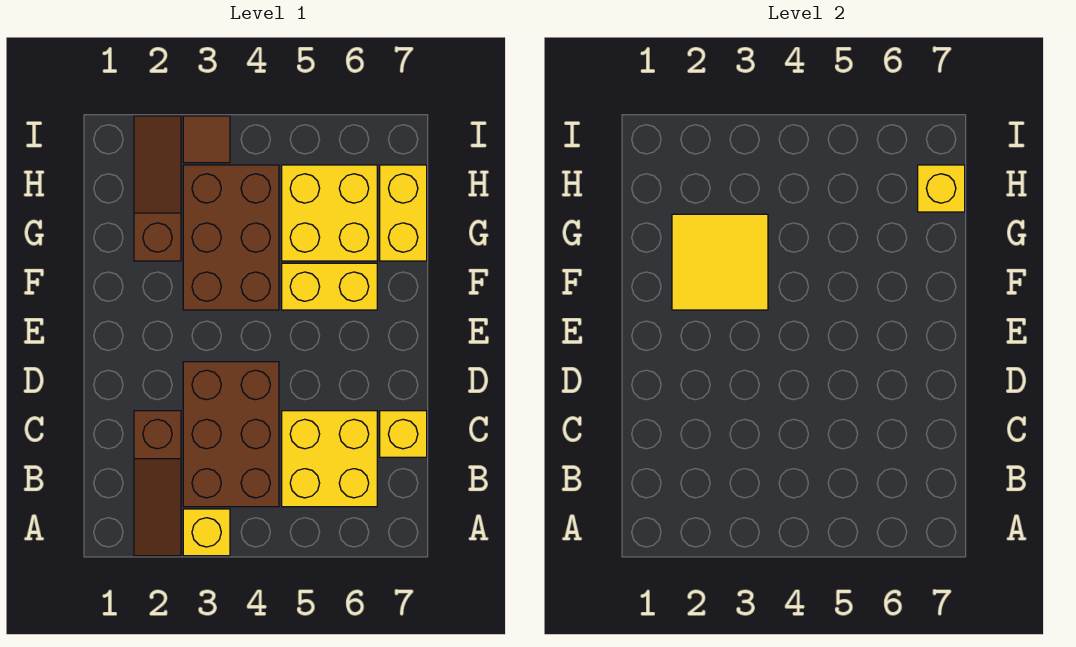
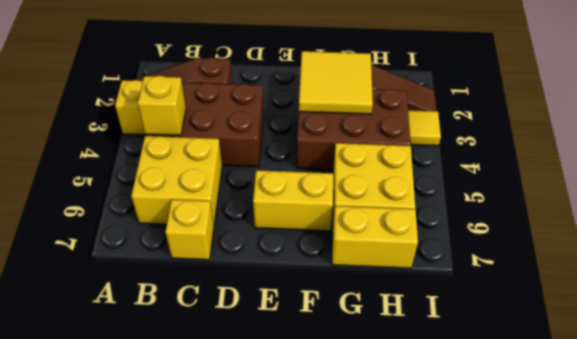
yellow brick F5:F6 level 1 -> yellow brick E6:F6 level 1
yellow brick H7 level 2 -> yellow brick B4 level 2
brown tile I3 level 1 -> yellow tile I3 level 1

